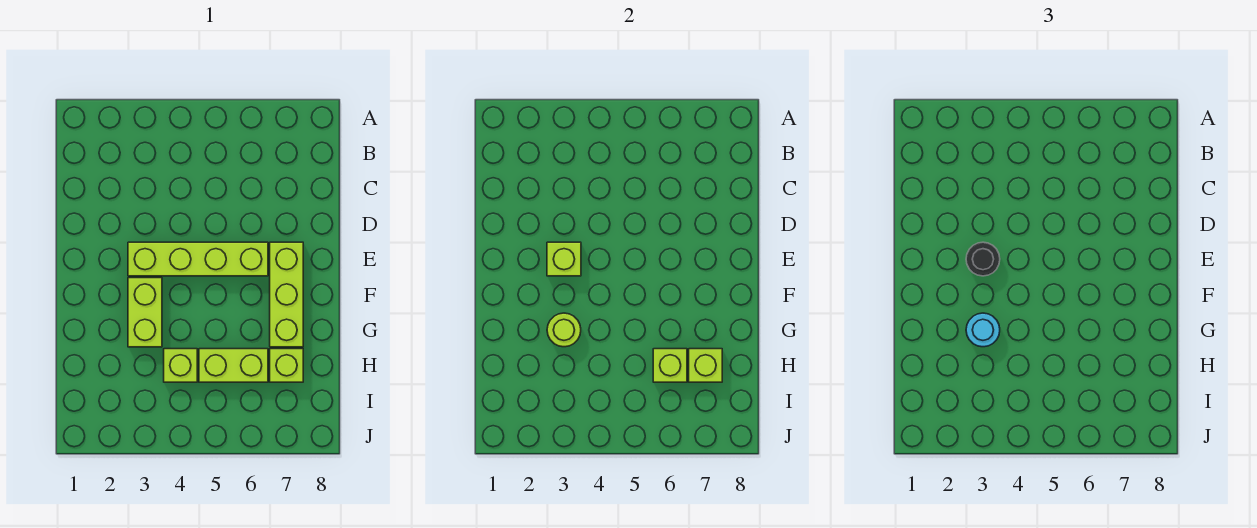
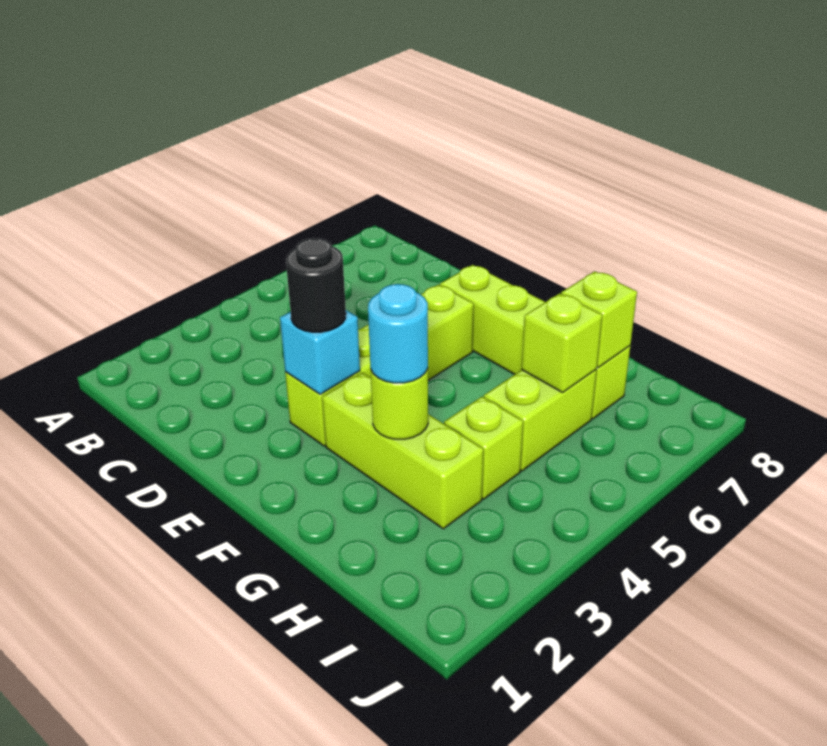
lime brick E3 level 2 -> cyan brick E3 level 2
lime brick F3:G3 level 1 -> lime brick F3:H3 level 1

